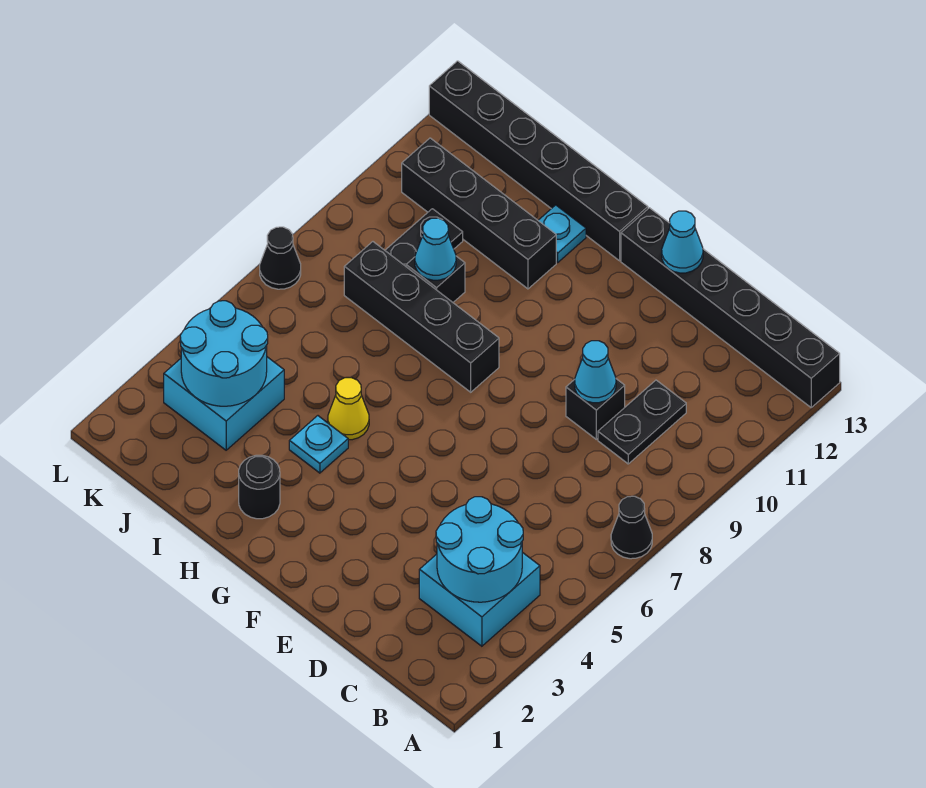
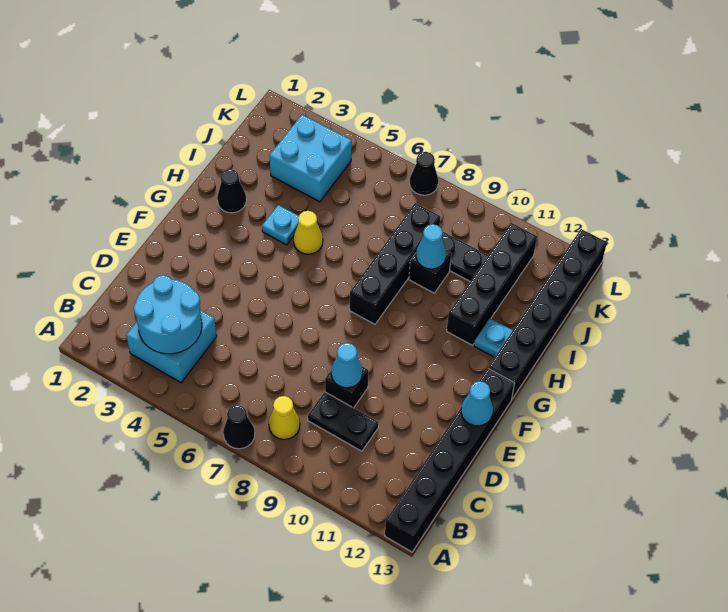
none -> yellow cone B8 level 1
black round brick H2 level 1 -> black cone H2 level 1
cyan round brick J3:K4 level 2 -> none

